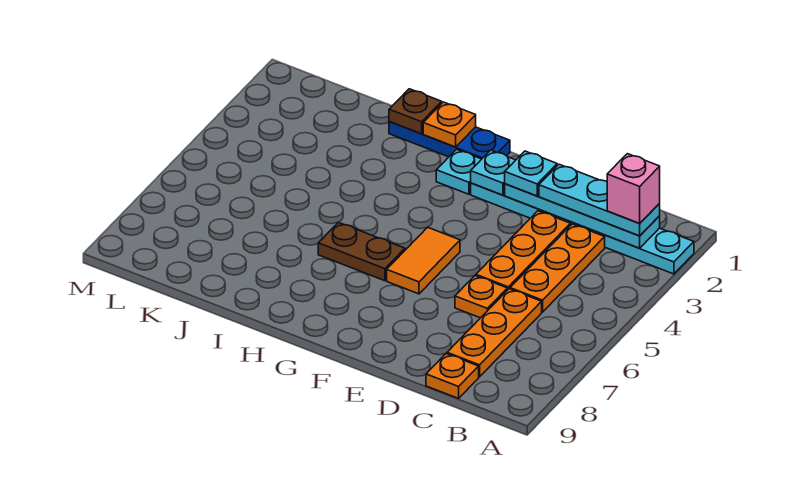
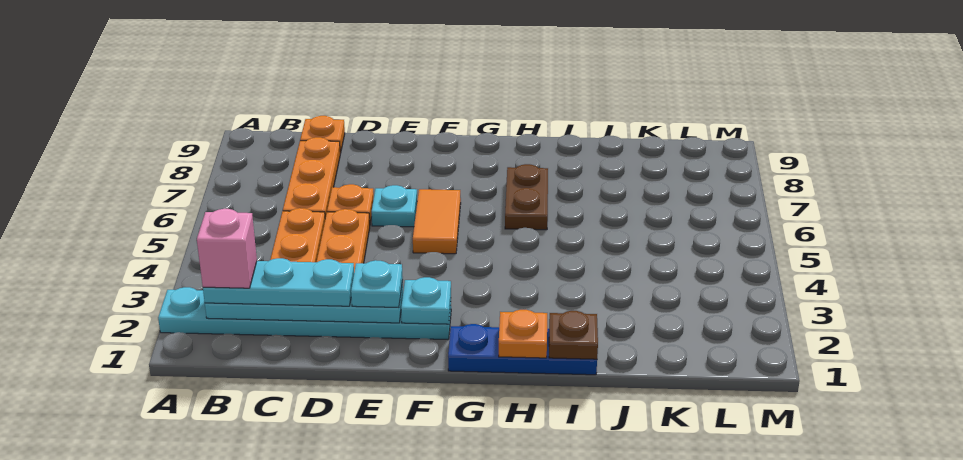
cyan plate G2 level 1 -> cyan plate E6 level 1
brown plate G6:H6 level 1 -> brown plate H6:H7 level 1

